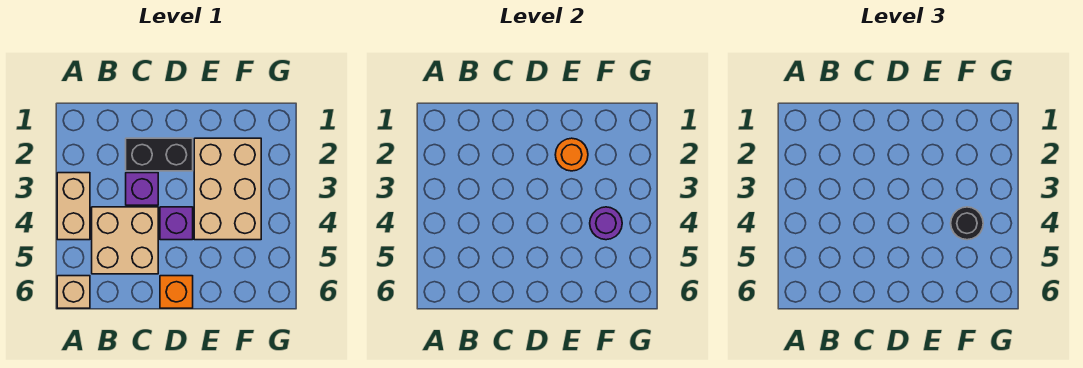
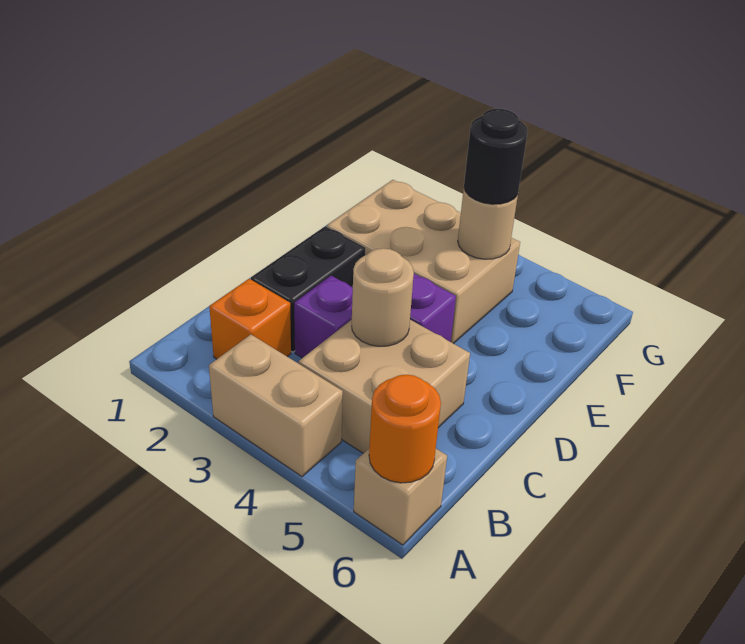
none -> tan round brick C4 level 2
orange brick D6 level 1 -> orange brick B2 level 1
orange round brick E2 level 2 -> orange round brick A6 level 2
purple round brick F4 level 2 -> tan round brick F4 level 2

